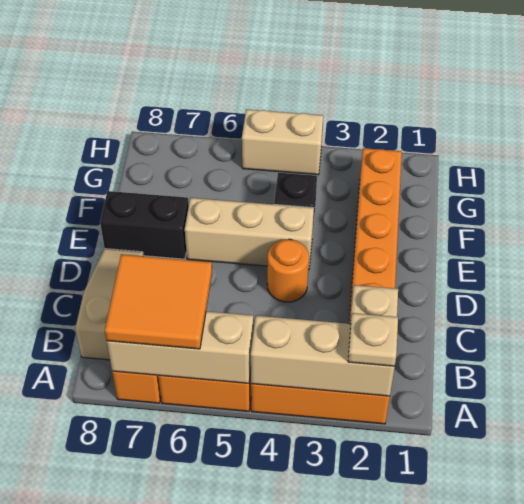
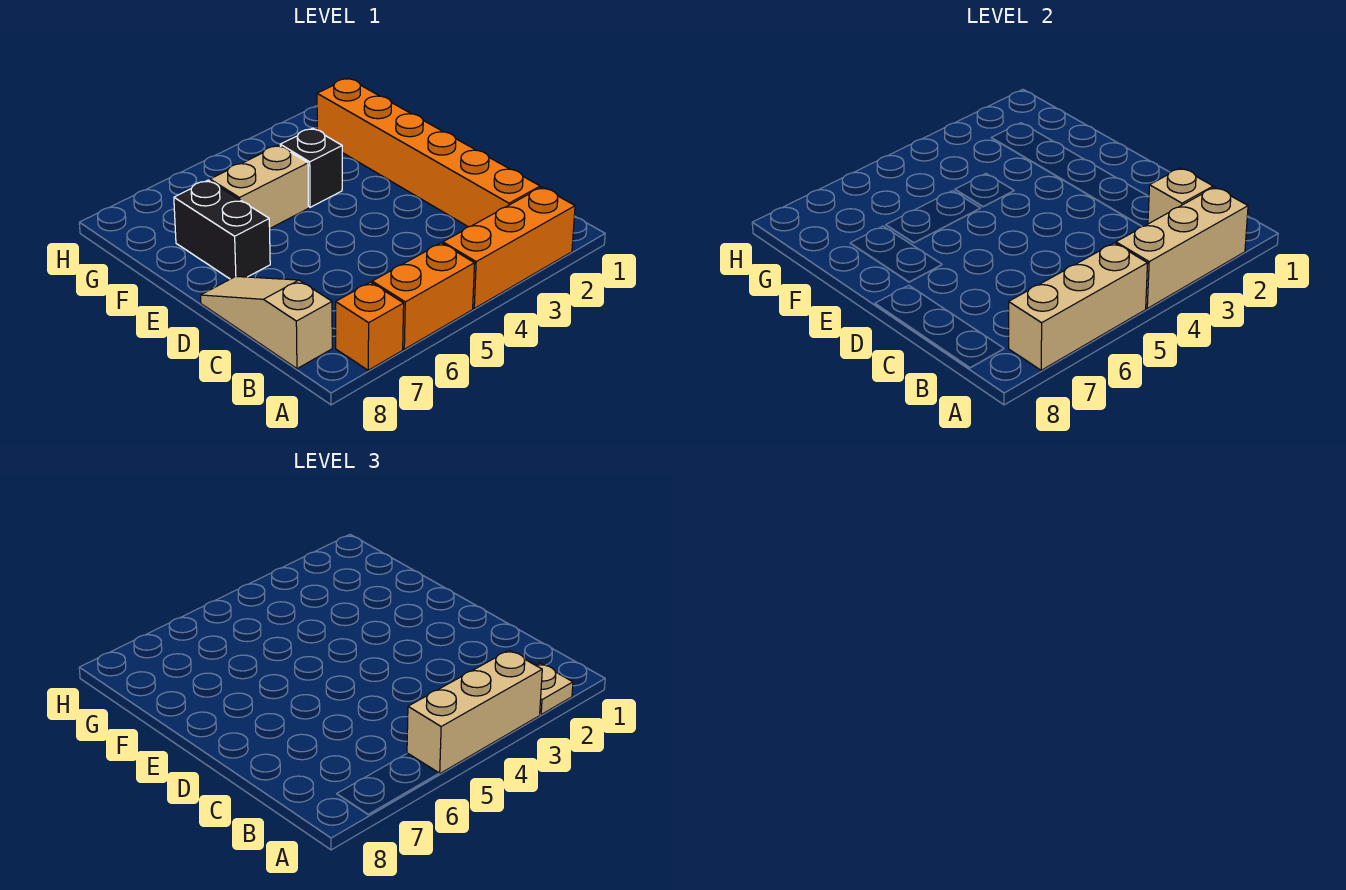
orange tile A6:B7 level 3 -> none
orange round brick D4 level 1 -> none
tan brick E4:E6 level 1 -> tan brick A3:A5 level 3
black brick E7:E8 level 1 -> black brick E7:F7 level 1
tan brick H4:H5 level 1 -> tan brick F5:F6 level 1

